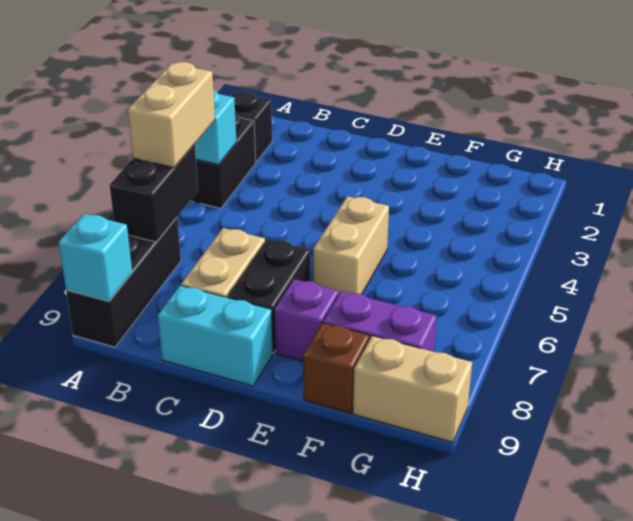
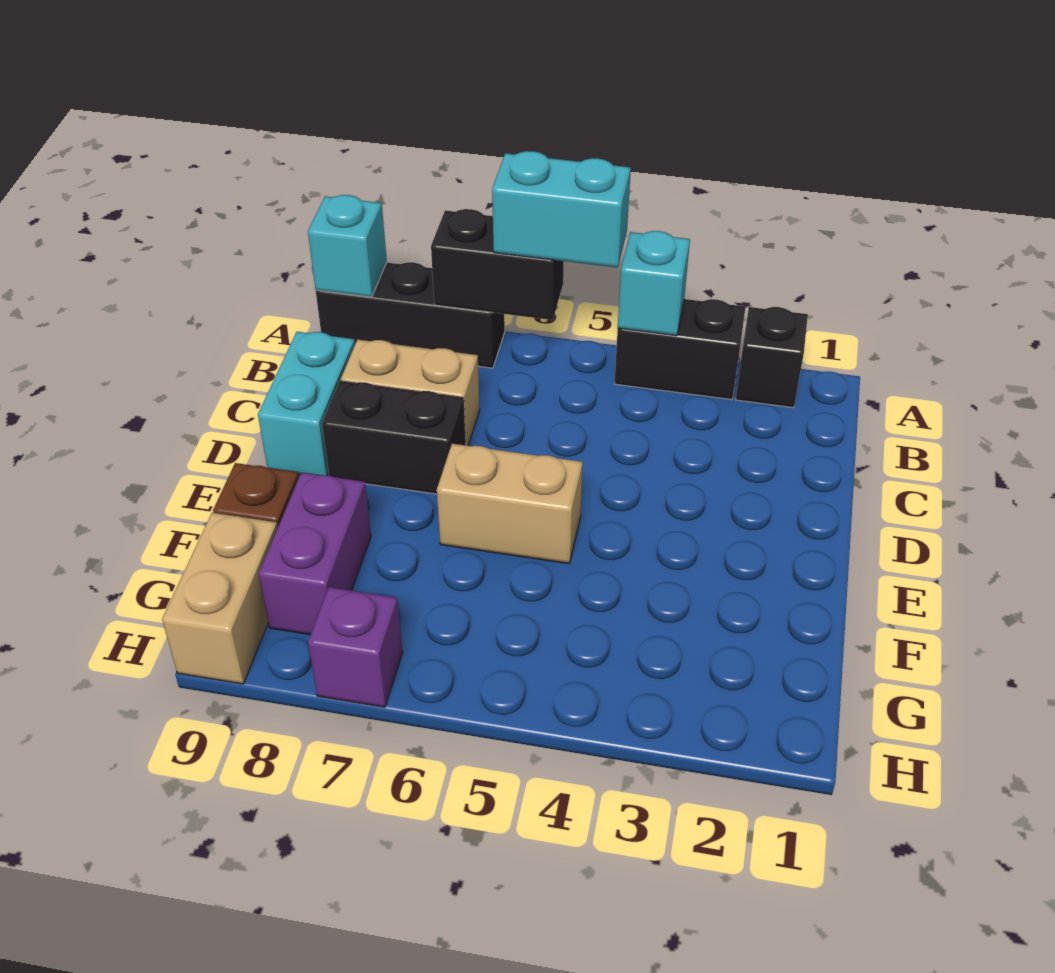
tan brick A5:A6 level 3 -> cyan brick A5:A6 level 3
purple brick E8 level 1 -> purple brick H7 level 1

